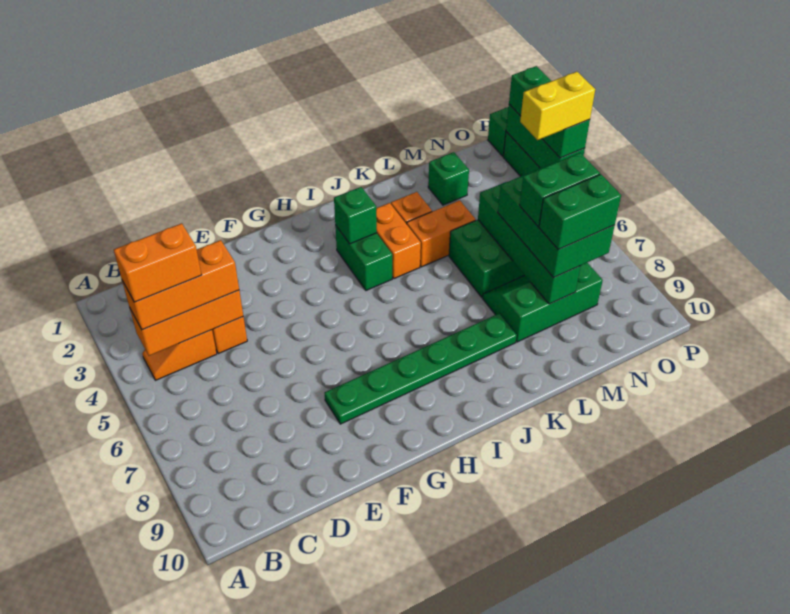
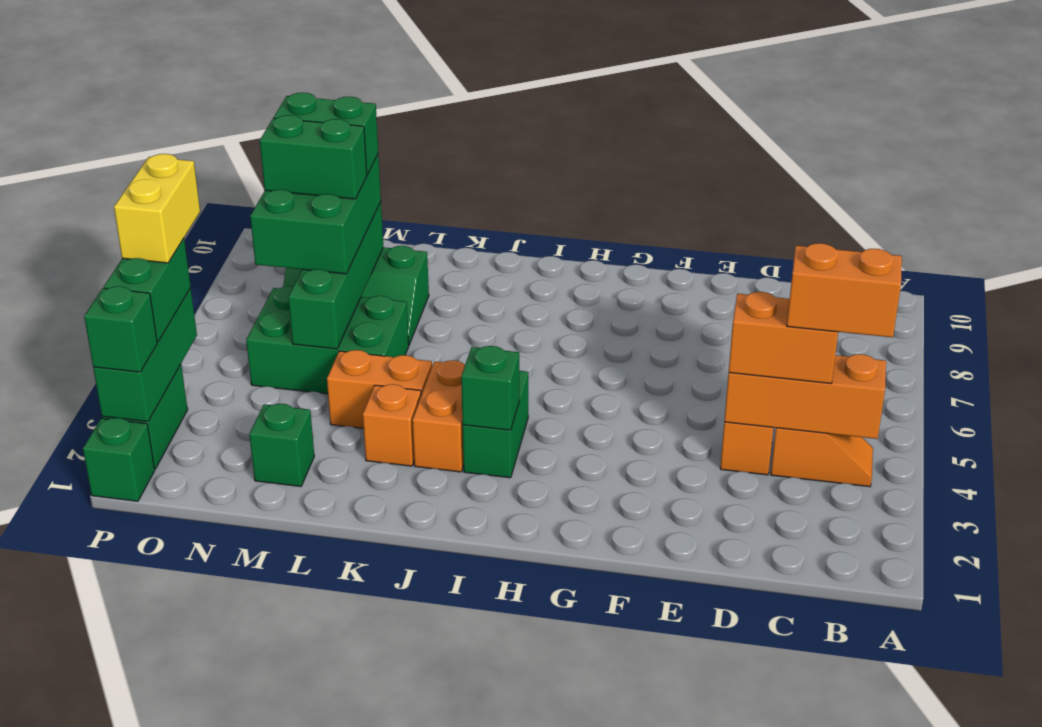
orange brick B4:D4 level 3 -> orange brick C4:D4 level 3
green plate F8:K8 level 1 -> none
yellow brick O4:P4 level 4 -> yellow brick P4:P5 level 4

